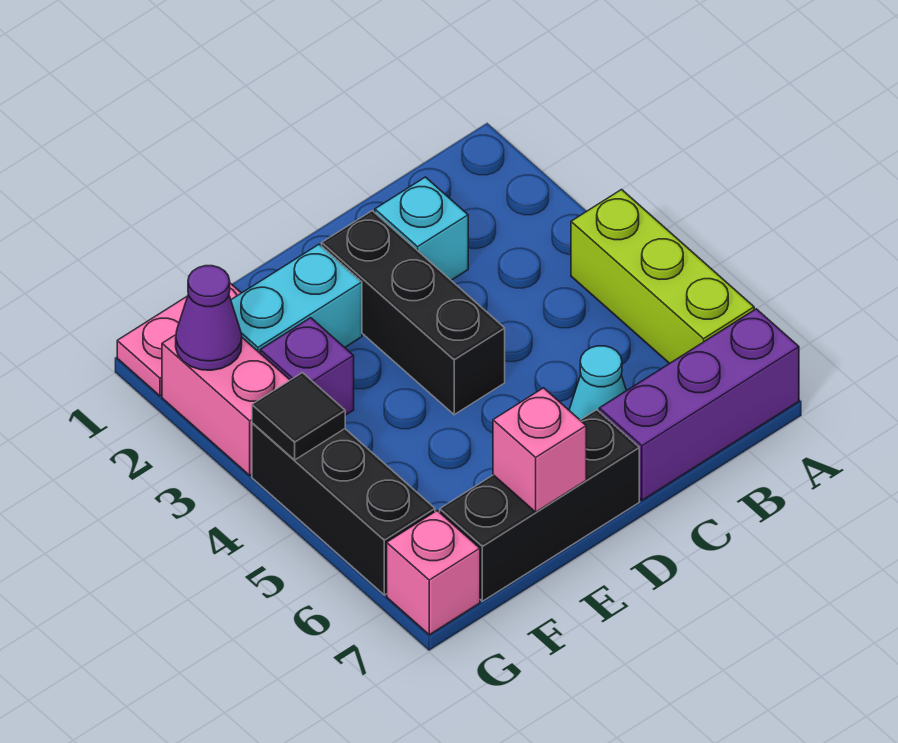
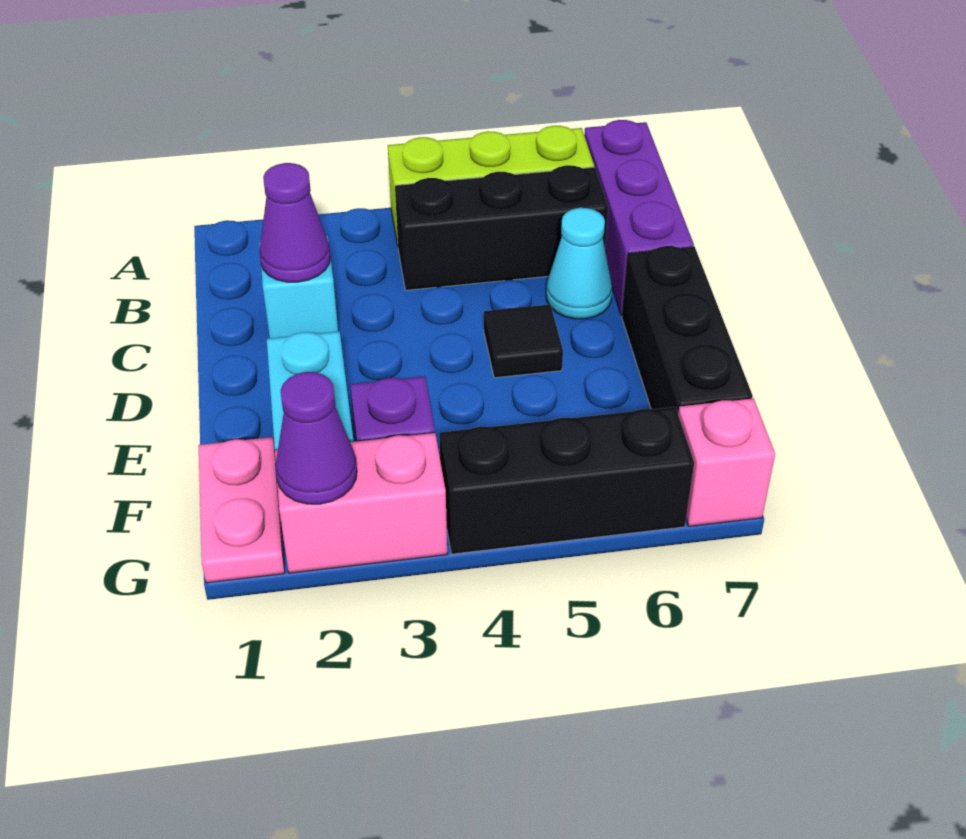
none -> purple cone C2 level 2
black brick D2:D4 level 1 -> black brick B4:B6 level 1
pink brick E7 level 2 -> none
black tile G4 level 2 -> black tile D5 level 1

